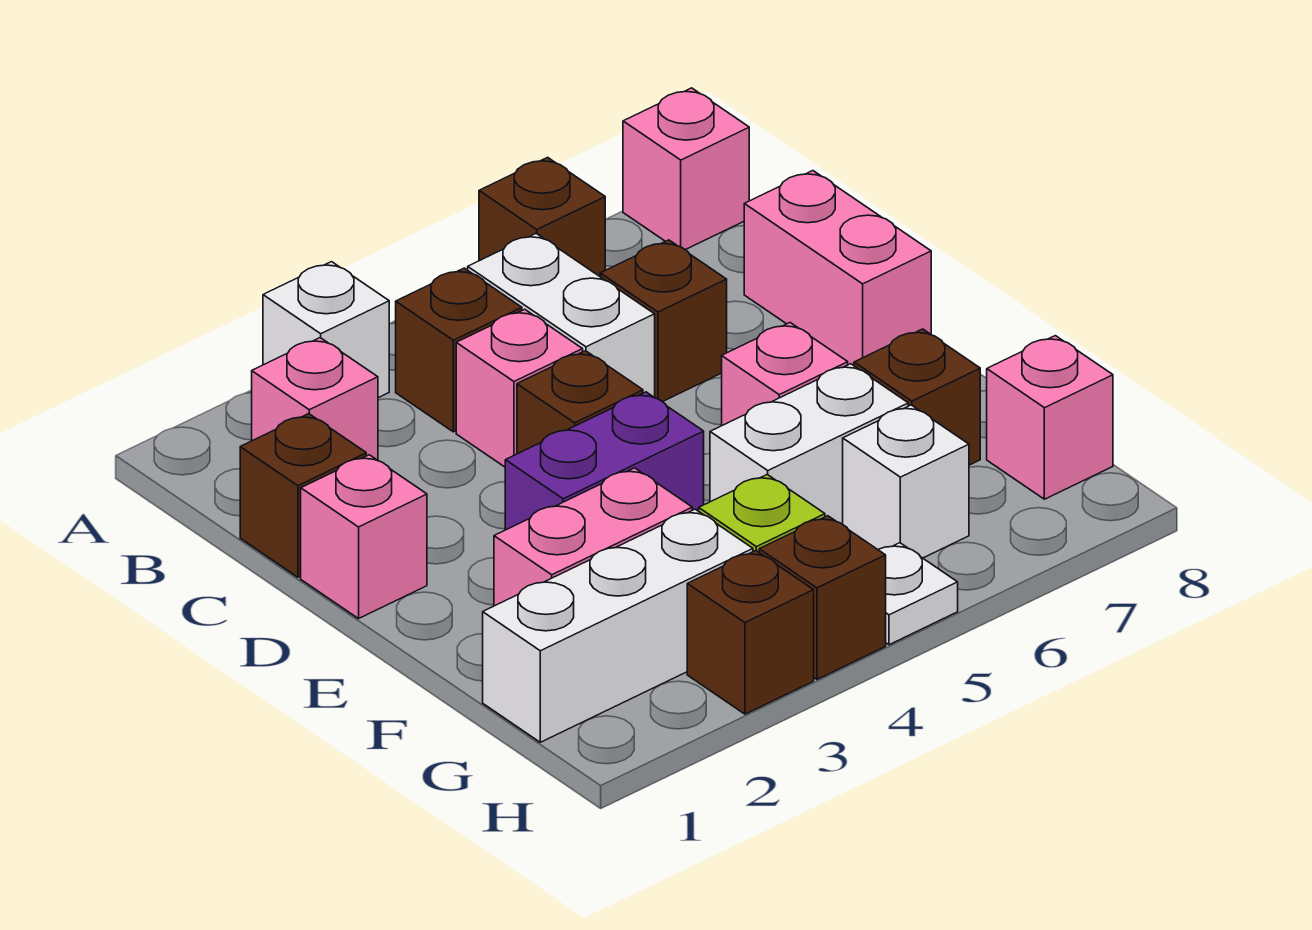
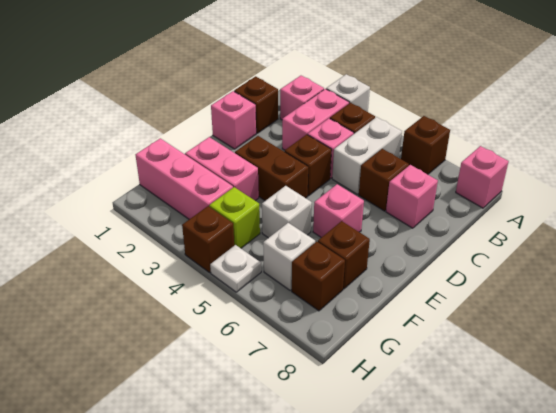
pink brick C8:D8 level 1 -> pink brick B3:C3 level 1
purple brick E3:E4 level 1 -> brown brick E3:E4 level 1
white brick F5:F6 level 1 -> white brick F5 level 1
white brick G1:G3 level 1 -> pink brick G1:G3 level 1
pink brick G8 level 1 -> pink brick C7 level 1
brown brick H3 level 1 -> brown brick G7 level 1

